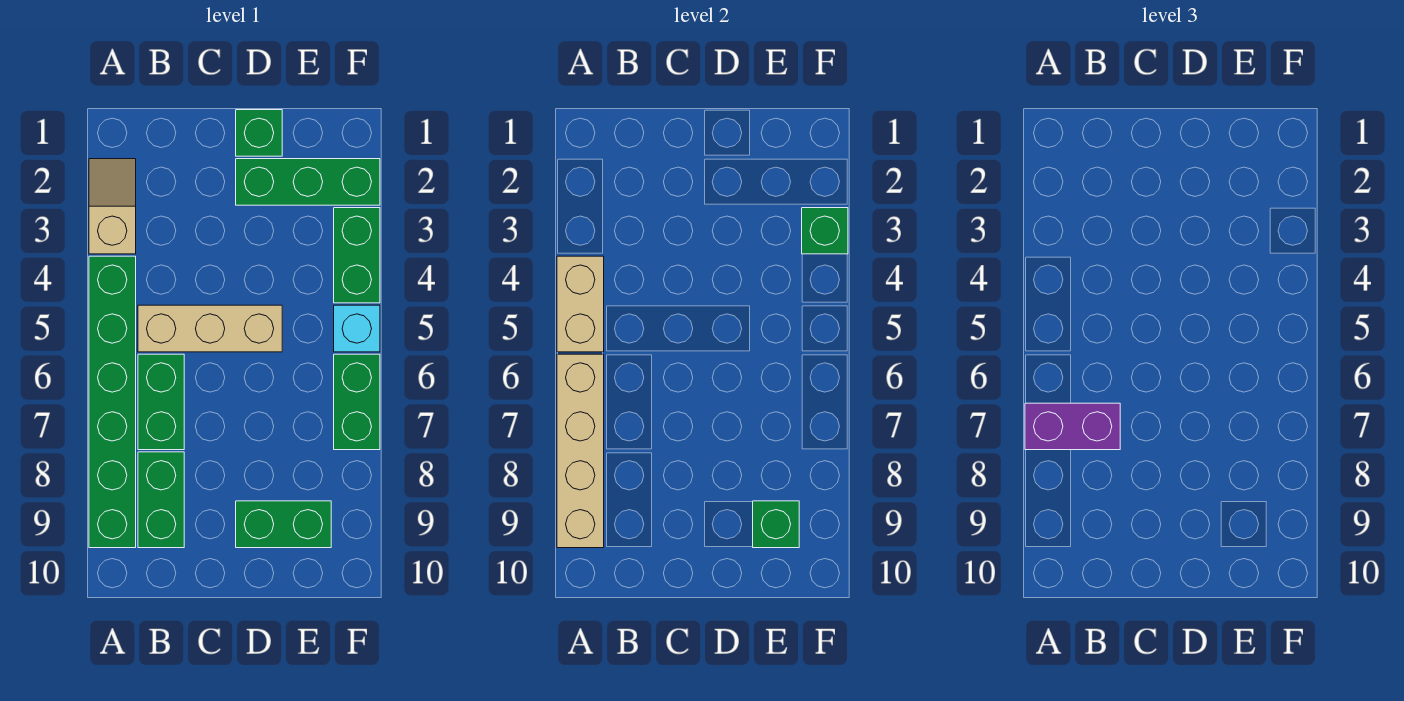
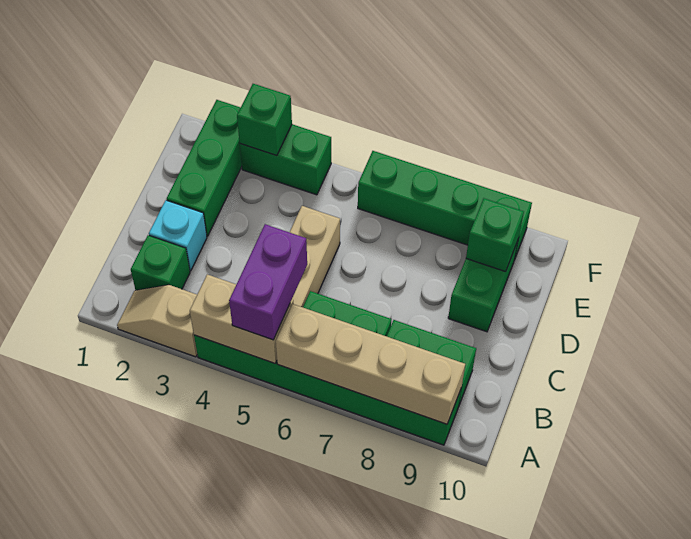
purple brick A7:B7 level 3 -> purple brick A5:B5 level 3
green brick D1 level 1 -> green brick B2 level 1
cyan brick F5 level 1 -> cyan brick C2 level 1
green brick F6:F7 level 1 -> green brick F6:F9 level 1

